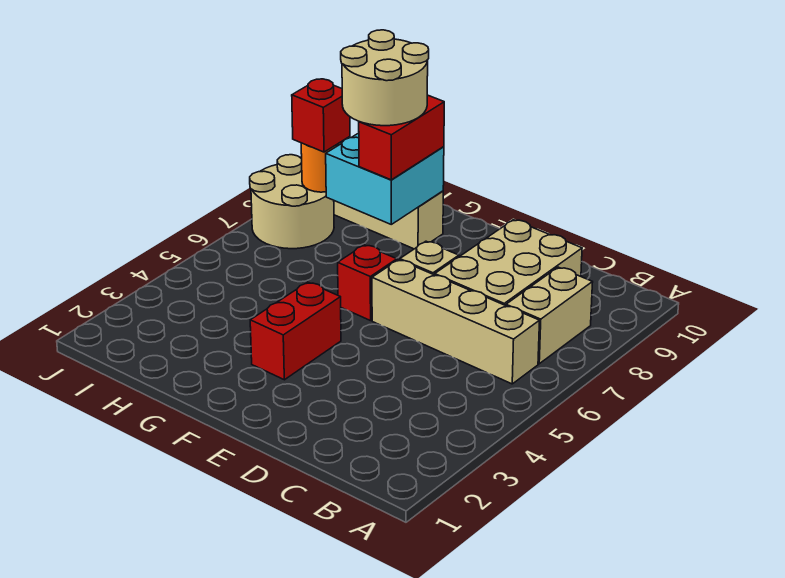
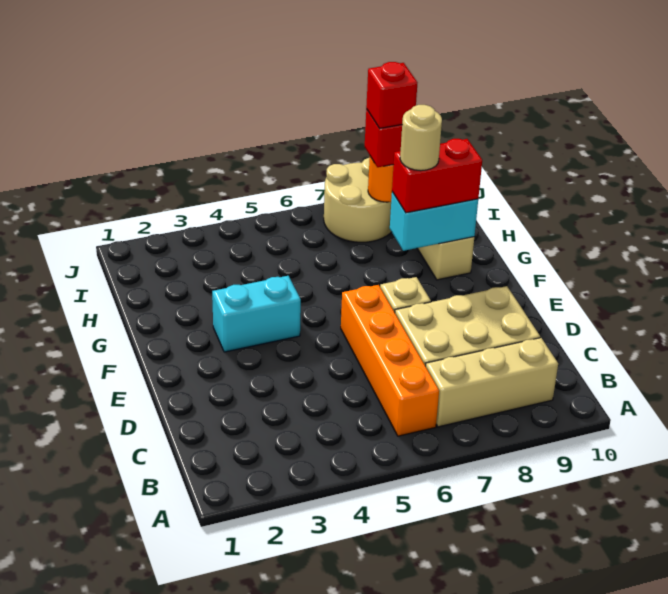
tan brick B6:E6 level 1 -> orange brick B6:E6 level 1
tan brick B7:B8 level 1 -> tan brick B7:B9 level 1
red brick F3:F4 level 1 -> cyan brick F3:F4 level 1
red brick F6 level 1 -> red brick I8 level 4
cyan brick G8:H9 level 2 -> cyan brick G8:G9 level 2
tan round brick G8:H9 level 4 -> tan round brick G8 level 4

